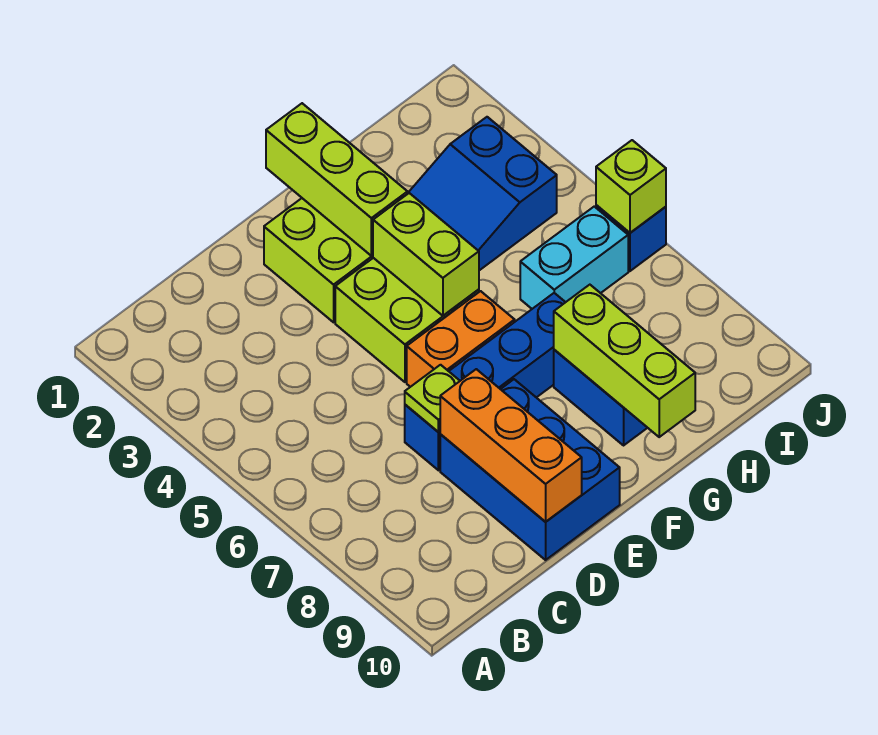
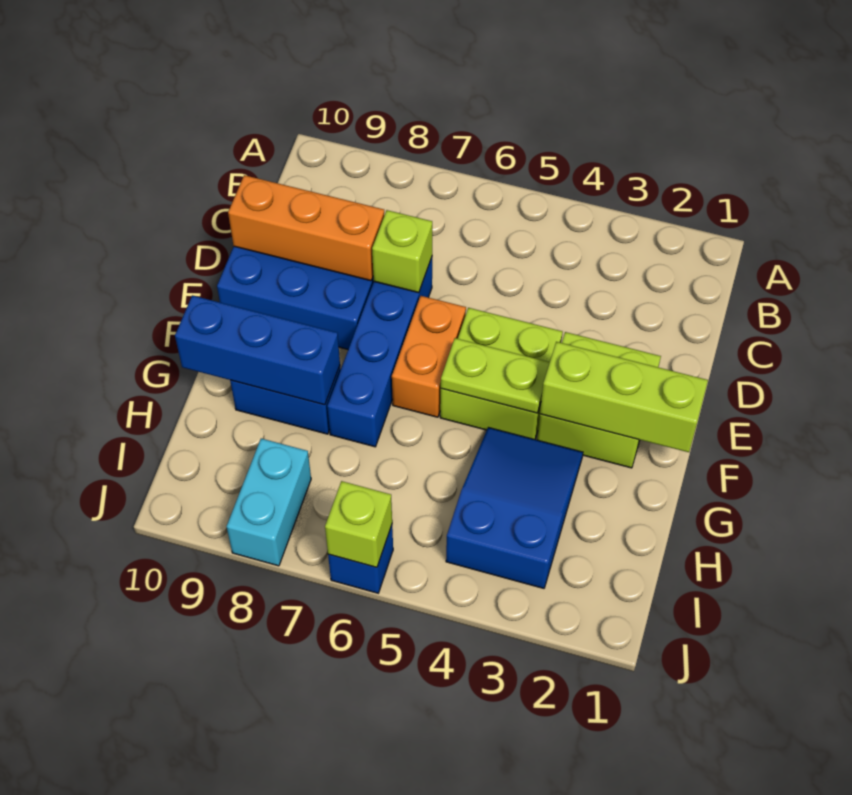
lime plate D7 level 2 -> lime brick D7 level 2
lime brick F4:F5 level 2 -> lime plate F4:F5 level 2
lime brick G8:G10 level 2 -> blue brick G8:G10 level 2
cyan brick H6:I6 level 1 -> cyan brick I8:J8 level 1

